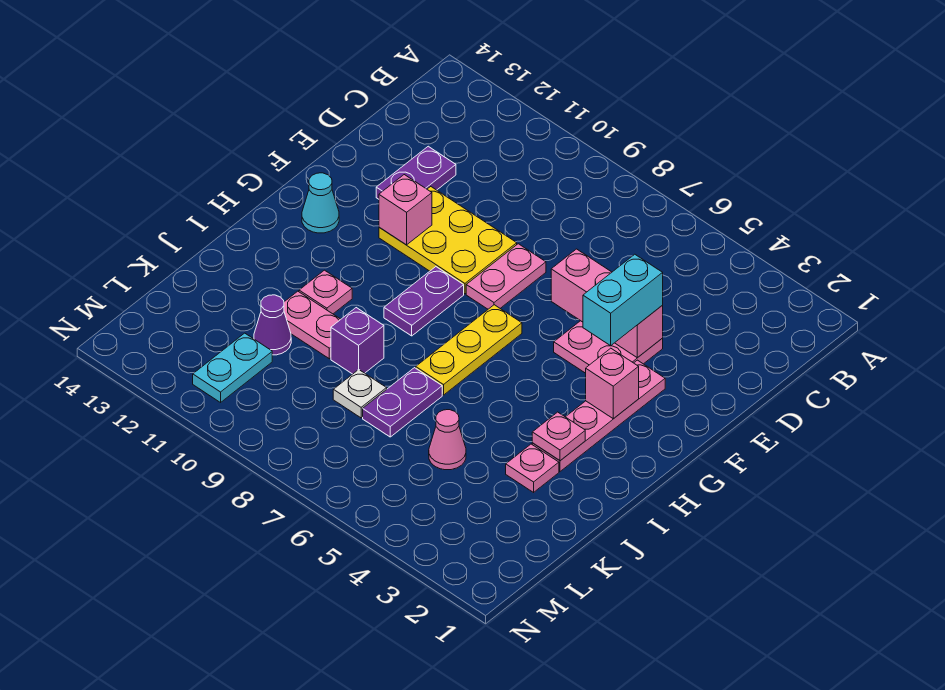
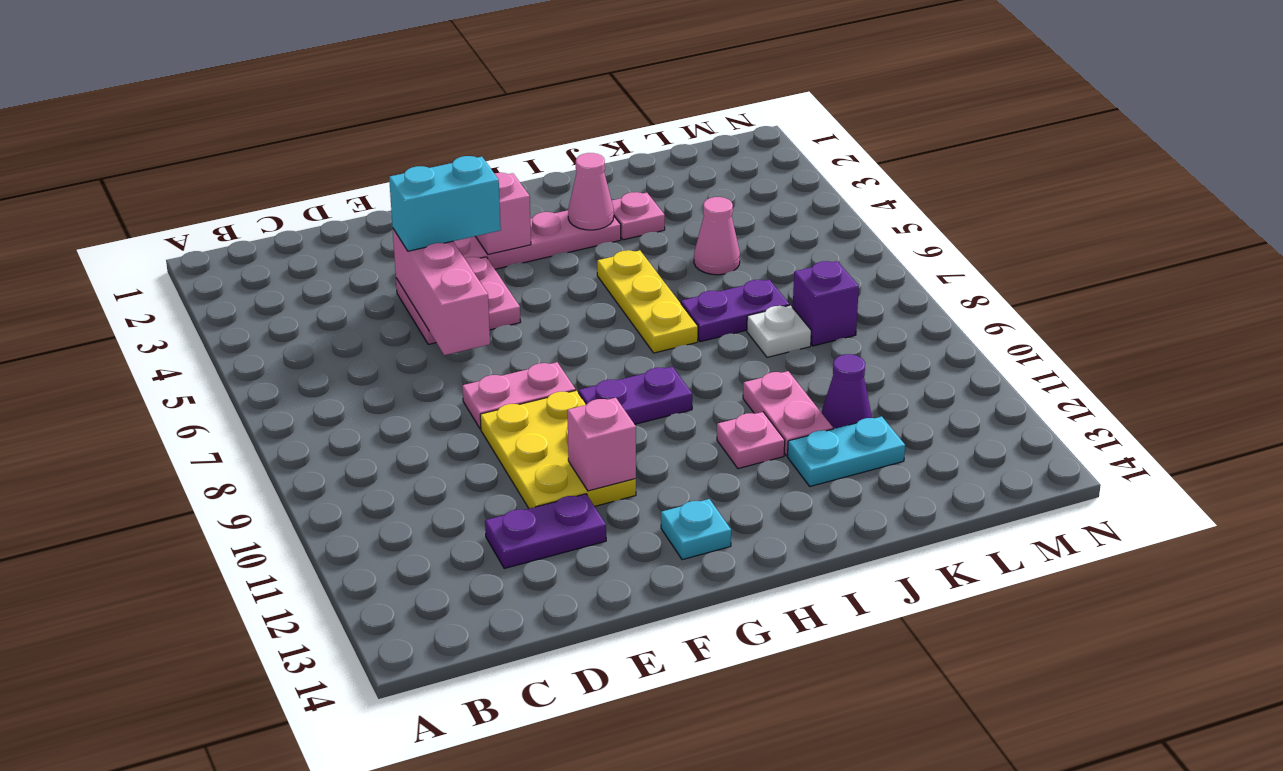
yellow plate G7:I7 level 1 -> yellow plate I5:I7 level 1
cyan cone G13 level 1 -> cyan plate G13 level 1
pink plate I3 level 2 -> pink cone I3 level 2
purple brick J9 level 1 -> purple brick L8 level 1
cyan plate L11:M11 level 1 -> cyan plate J12:K12 level 1

